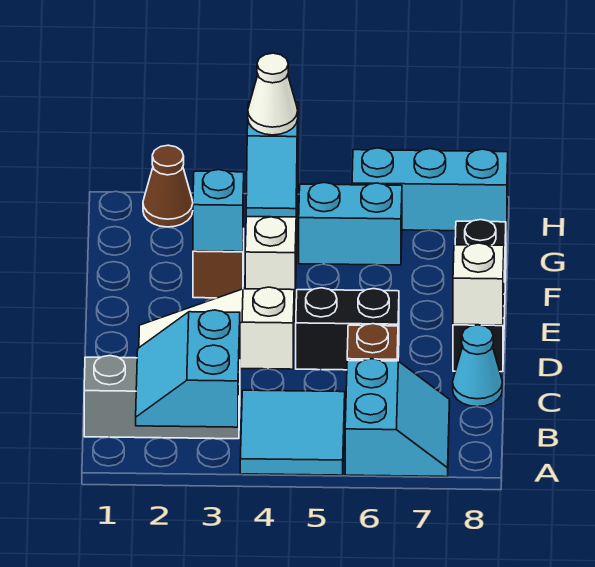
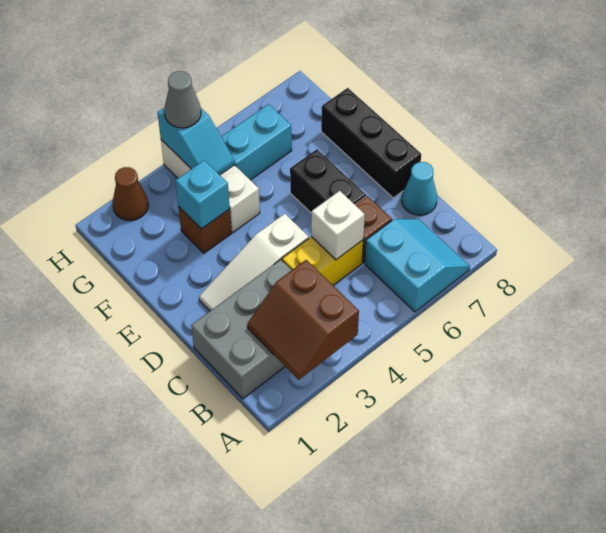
cyan slope A2:B3 level 2 top 3 -> brown slope A2:B3 level 2 top 3
cyan tile A4:B5 level 1 -> none
grey brick B1:B3 level 1 -> grey brick B1:C3 level 1
none -> yellow brick C4:C5 level 1
black brick D5:D6 level 1 -> black brick D6:E6 level 1
white brick D8 level 2 -> white brick C5 level 2
white cone H4 level 3 -> grey cone H4 level 3
cyan brick H6:H8 level 1 -> none

